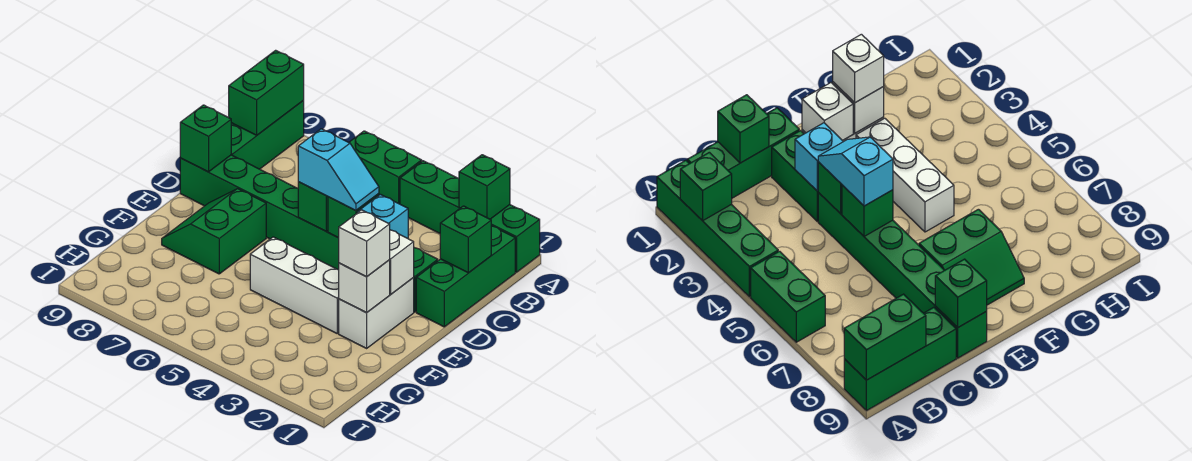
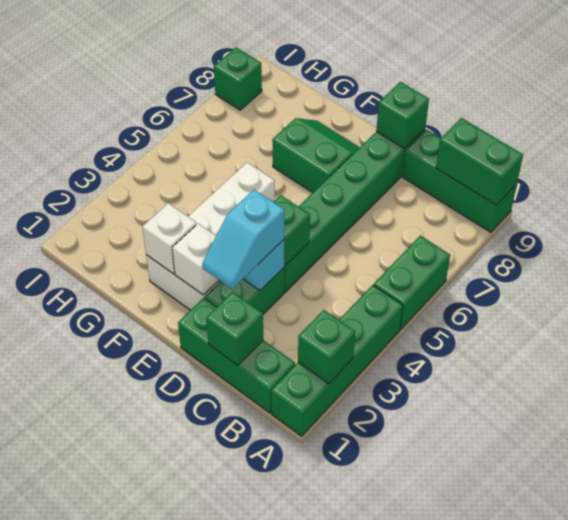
cyan slope D4:D5 level 3 top 5 -> cyan slope D2:D3 level 3 top 3
green brick D5 level 2 -> green brick I8 level 1
white brick F2 level 3 -> none

